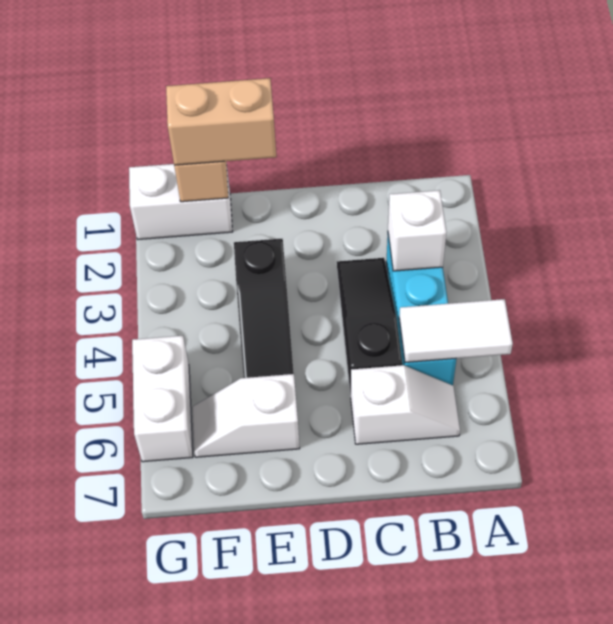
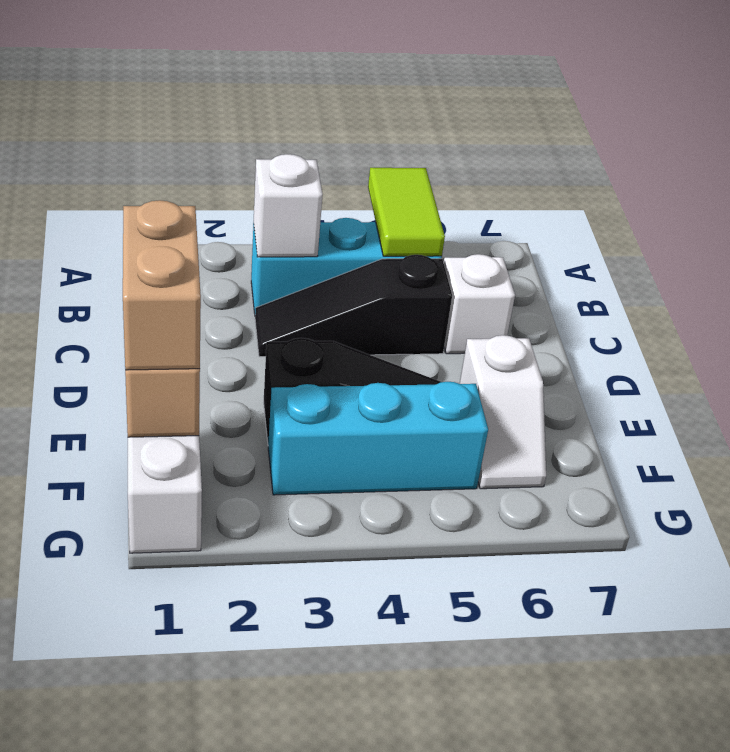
white tile A5:B5 level 2 -> lime tile A5:B5 level 2
none -> cyan brick F3:F5 level 1
white brick G5:G6 level 1 -> none

